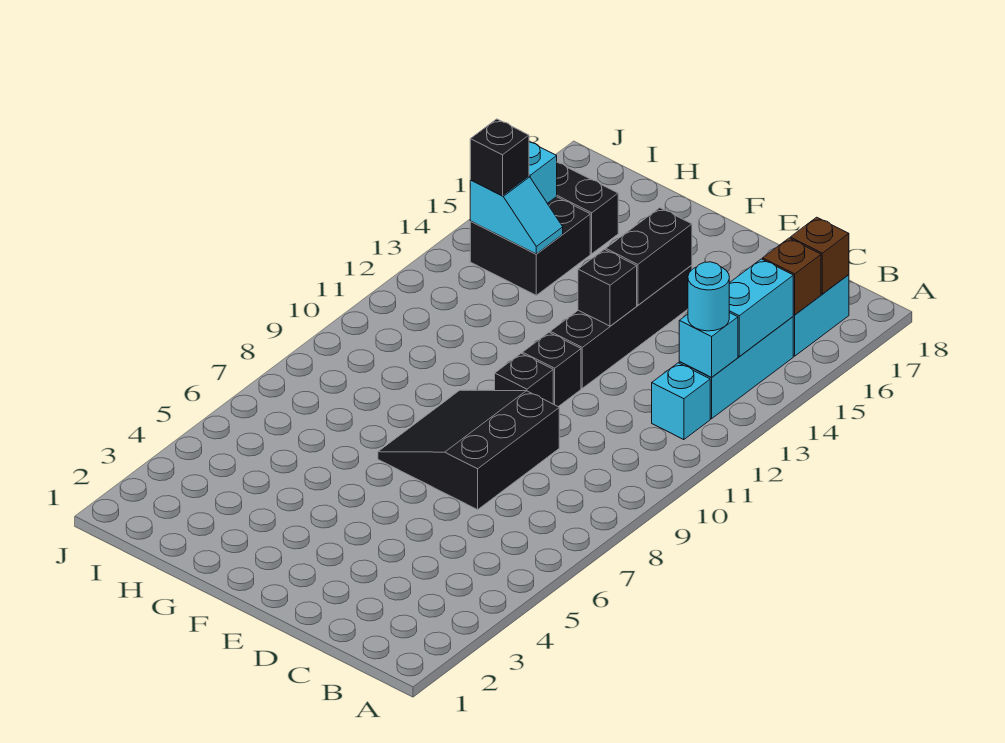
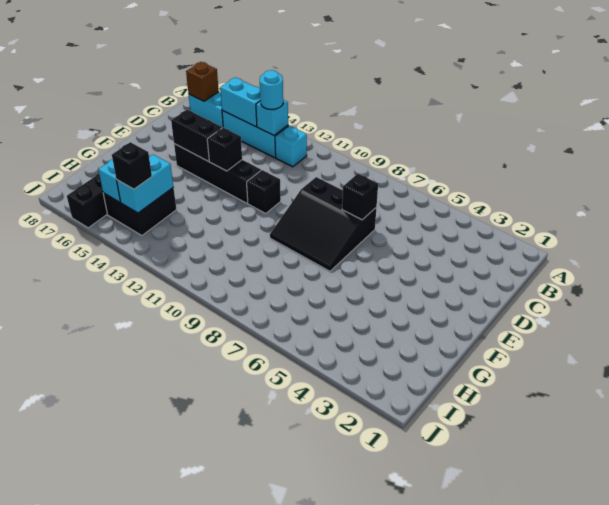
brown brick B16 level 2 -> none
black brick E10 level 1 -> black brick D7 level 2
cyan slope H14:I14 level 2 top I -> cyan brick H14:I14 level 2

